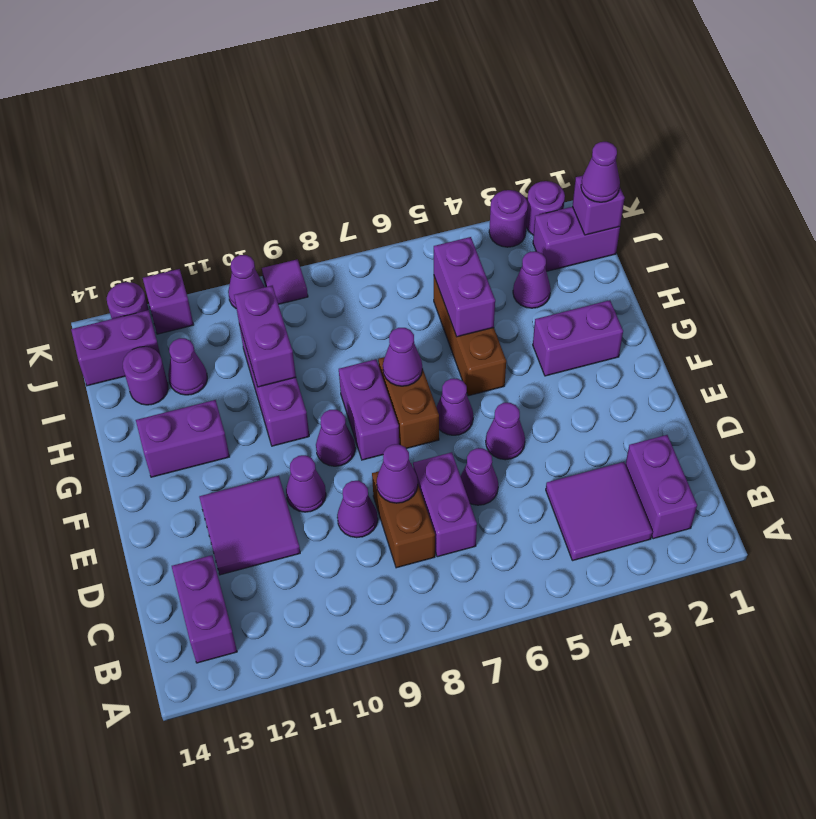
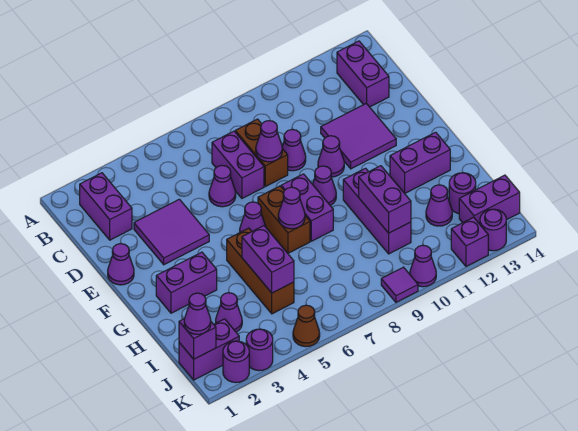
purple tile B3:C4 level 1 -> purple tile D3:E4 level 1
purple cone E5 level 1 -> purple cone E1 level 1
none -> brown cone K5 level 1

